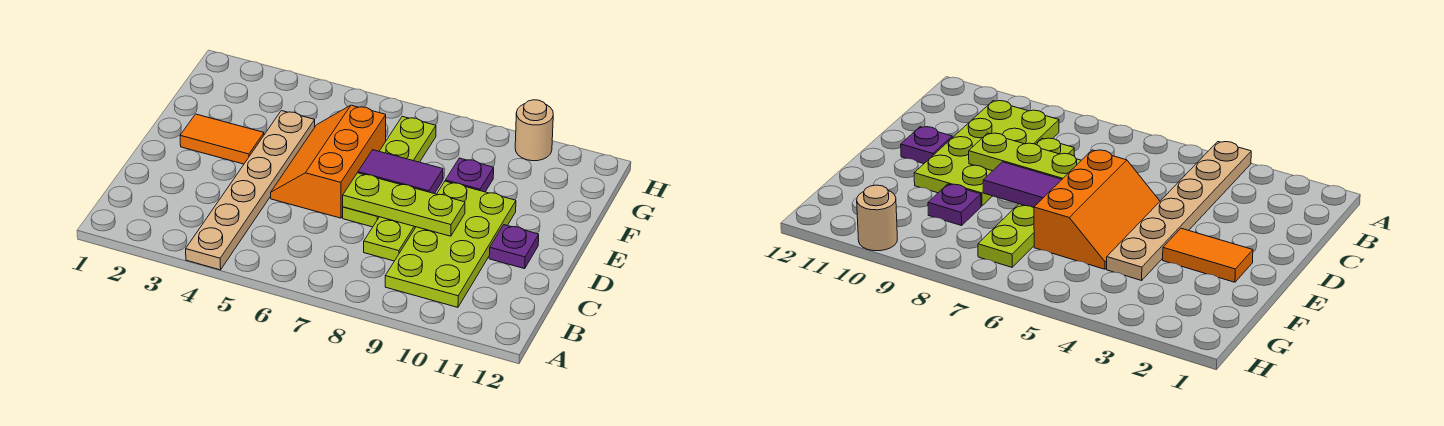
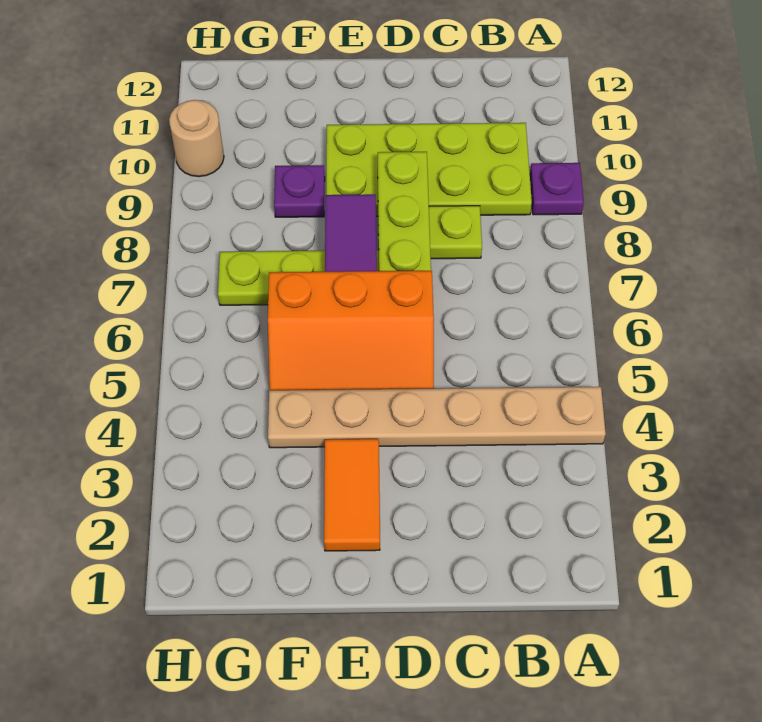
purple plate D11 level 1 -> purple plate A9 level 1

